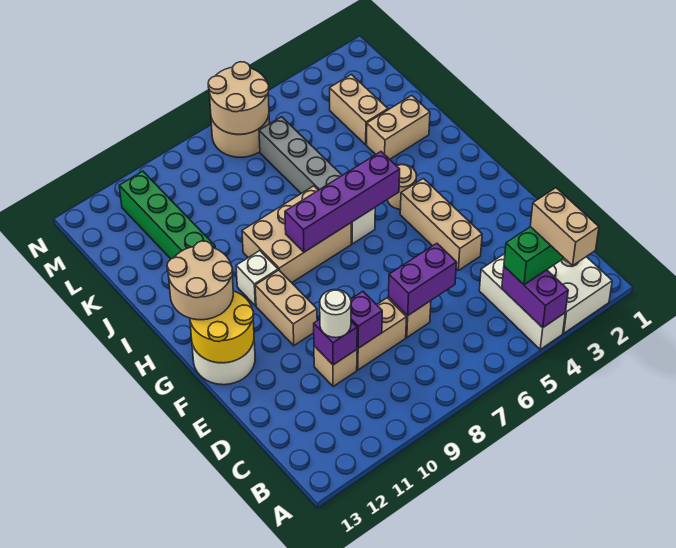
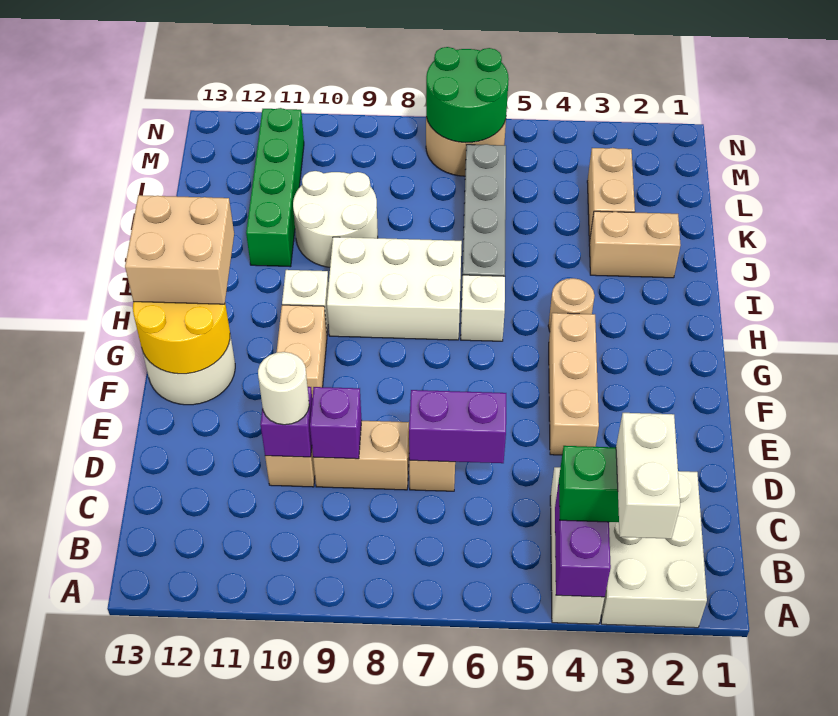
tan brick A3:B3 level 4 -> white brick A3:B3 level 4
tan round brick G12:H13 level 3 -> tan brick G12:H13 level 3
purple brick H5:H8 level 2 -> none
tan brick H7:I9 level 1 -> white brick H7:I9 level 1
none -> white round brick J9:K10 level 1
tan round brick M6:N7 level 2 -> green round brick M6:N7 level 2

